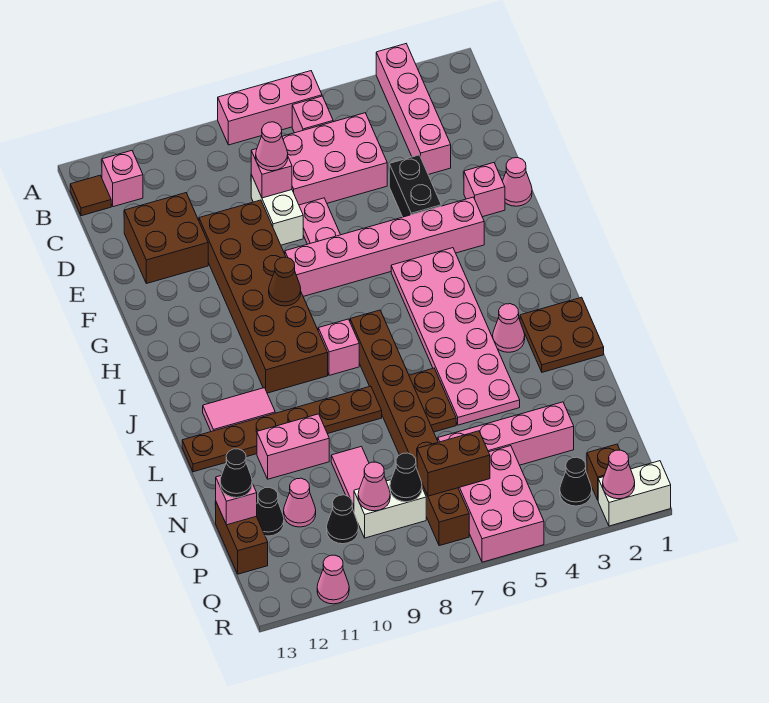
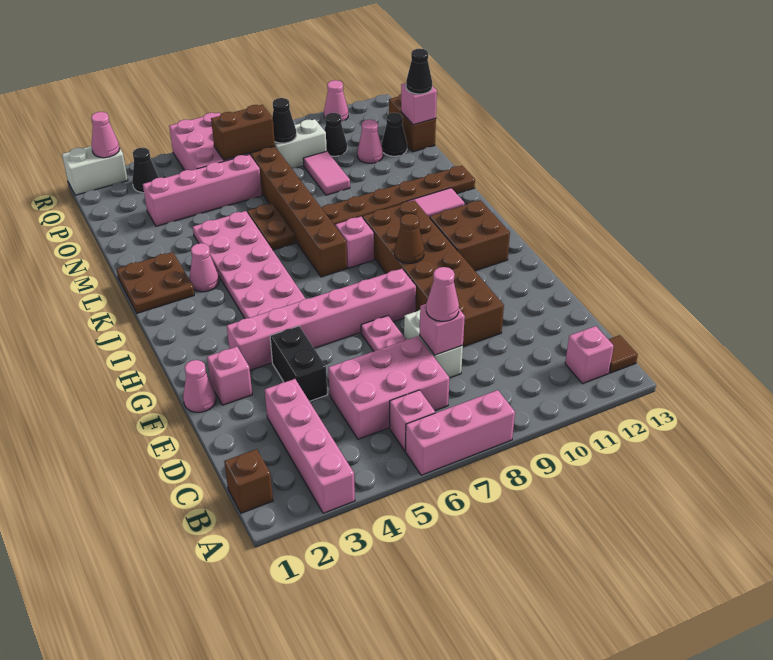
brown brick D11:E12 level 1 -> brown brick H11:I12 level 1
pink brick M10:M11 level 1 -> none
pink cone P9 level 2 -> none
brown brick Q2 level 1 -> brown brick B1 level 1

